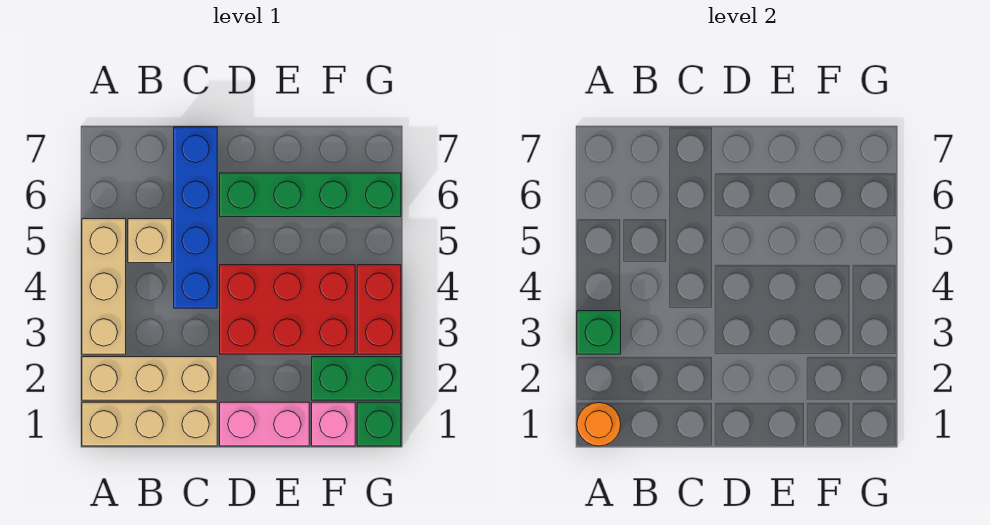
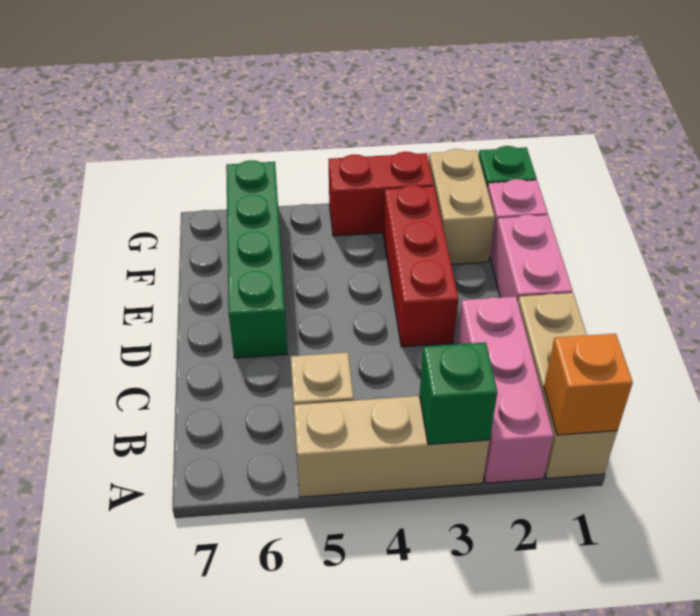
orange round brick A1 level 2 -> orange brick A1 level 2
tan brick A2:C2 level 1 -> pink brick A2:C2 level 1
blue brick C4:C7 level 1 -> none
red brick D3:F4 level 1 -> red brick D3:F3 level 1
green brick F2:G2 level 1 -> tan brick F2:G2 level 1

